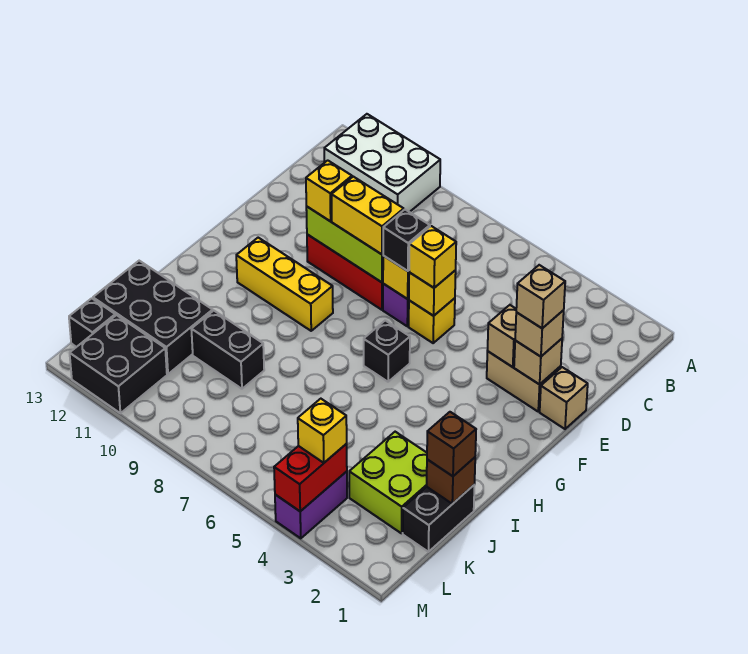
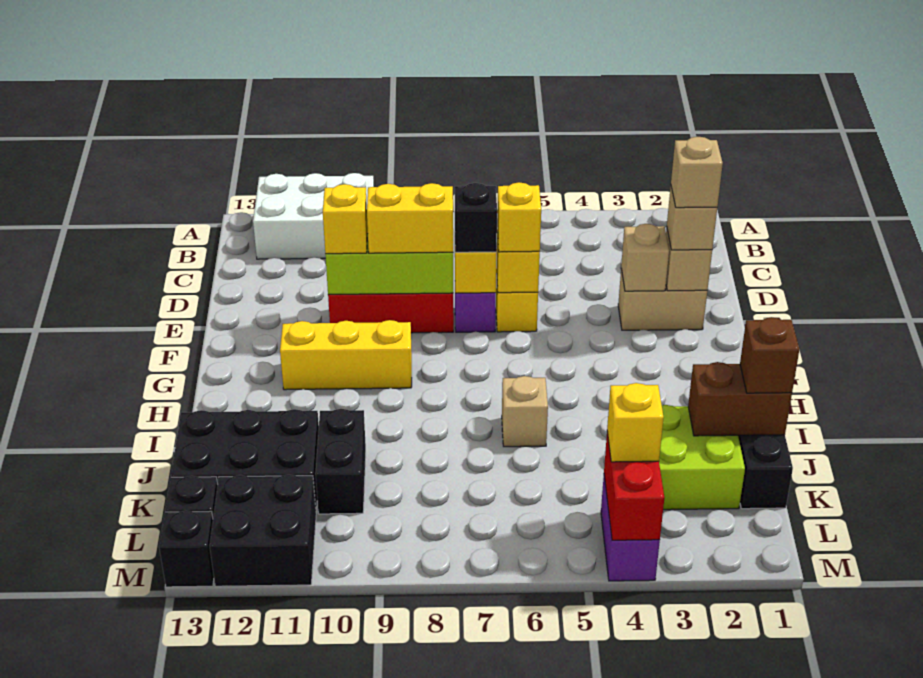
tan brick E1 level 1 -> tan brick I6 level 1
black brick G6 level 1 -> black brick M13 level 1
brown brick J1 level 2 -> brown brick J1:J2 level 2
black brick J9:J10 level 1 -> black brick J10:K10 level 1

